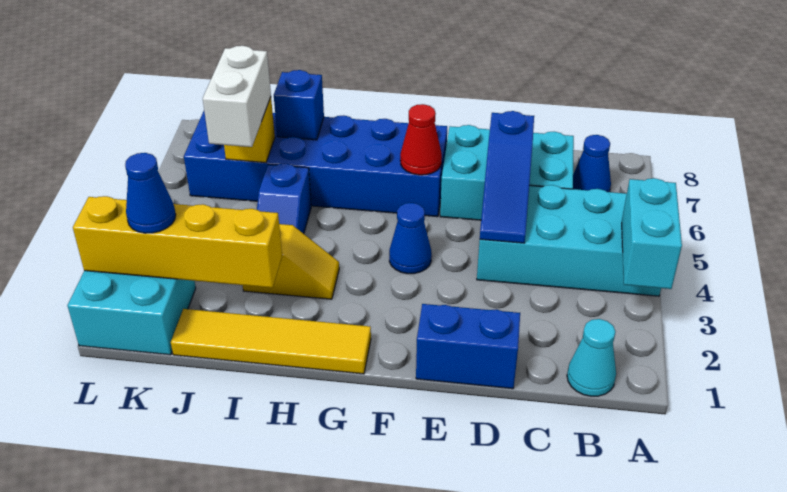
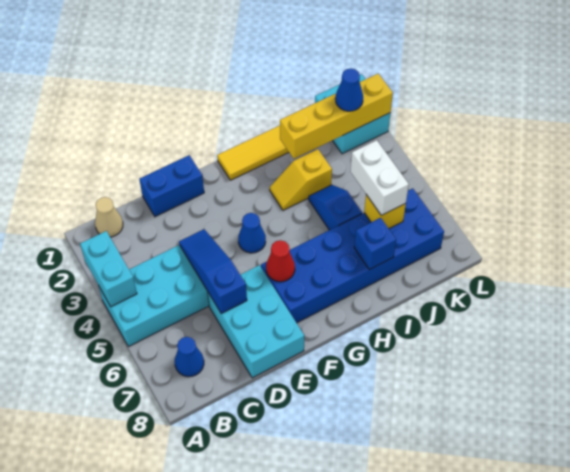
cyan cone B1 level 1 -> tan cone B1 level 1
cyan brick C6:E7 level 1 -> cyan brick D6:E8 level 1

